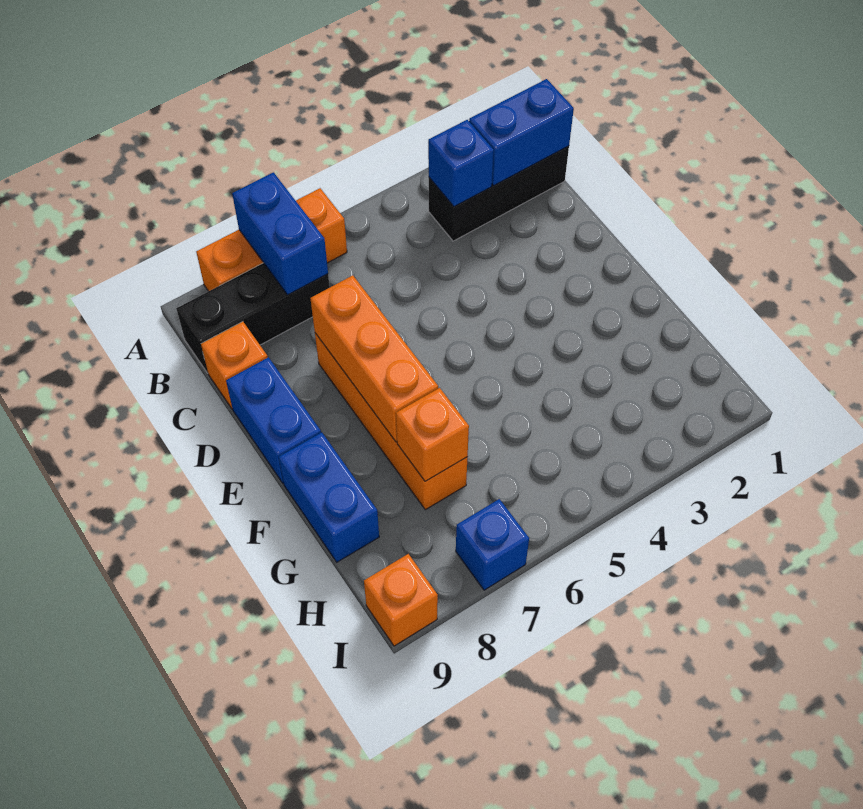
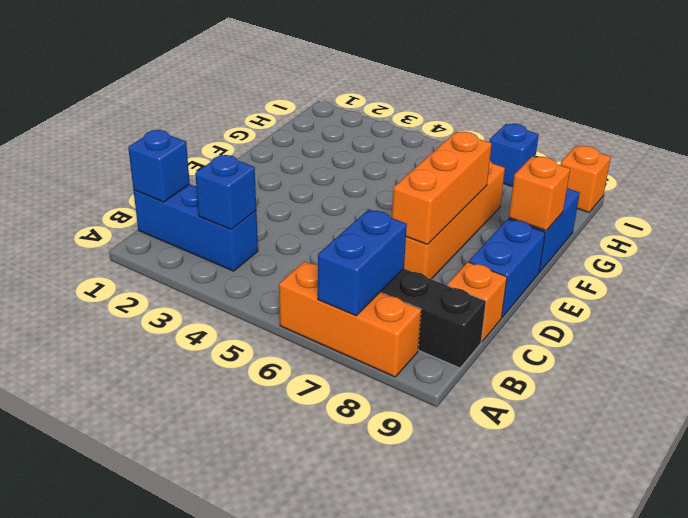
black brick B1:B3 level 1 -> blue brick B1:B3 level 1
blue brick B1:B2 level 2 -> blue brick B1 level 2
orange brick G7 level 2 -> orange brick F9 level 2

